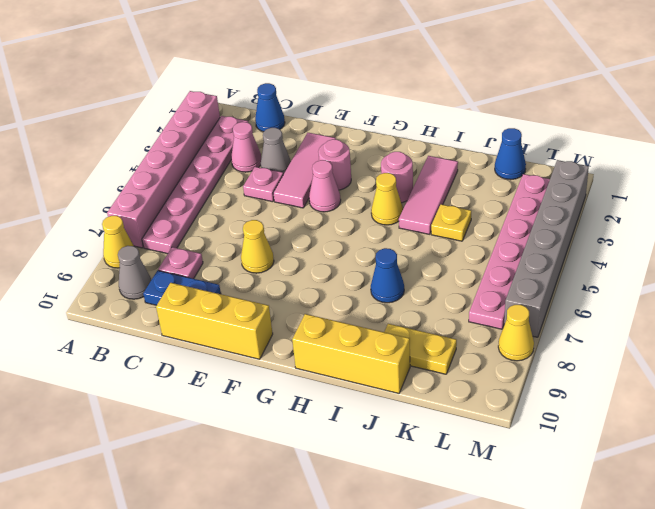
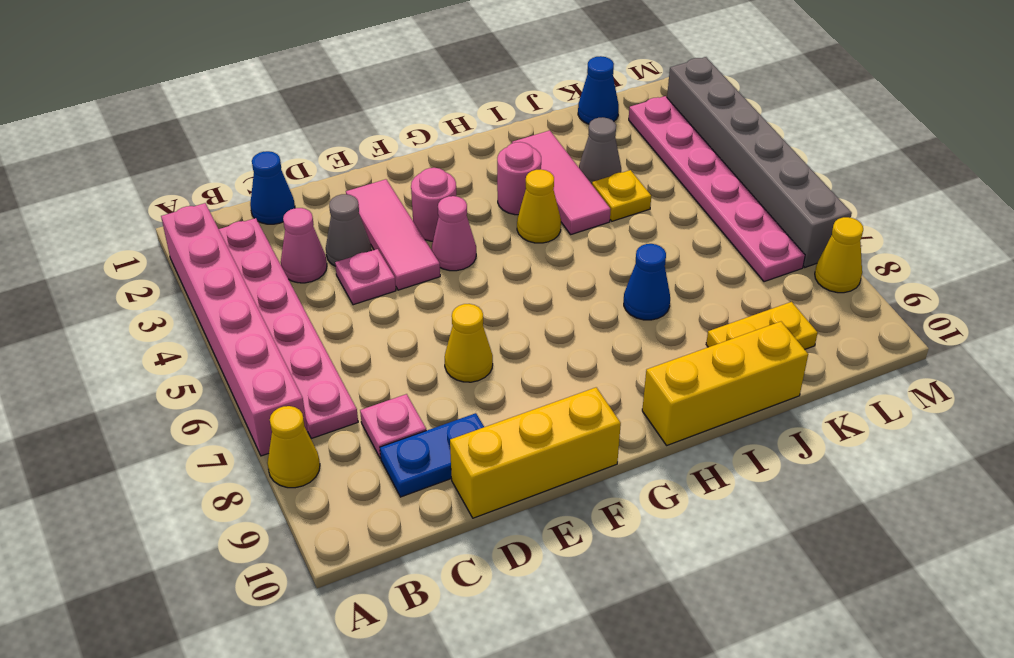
grey cone B9 level 1 -> grey cone J3 level 1

